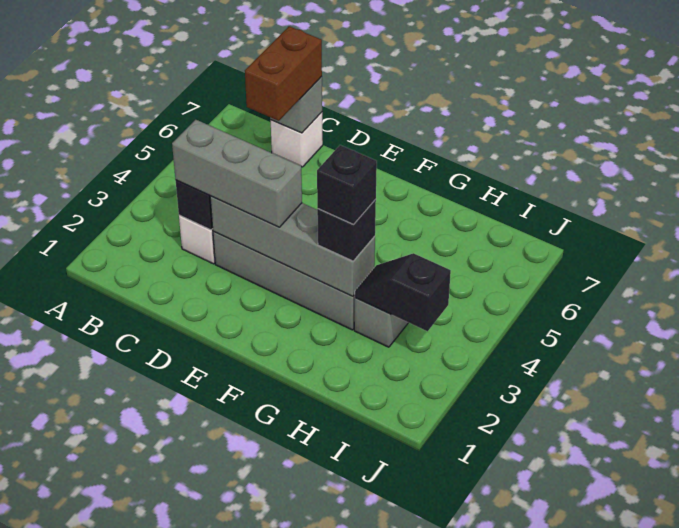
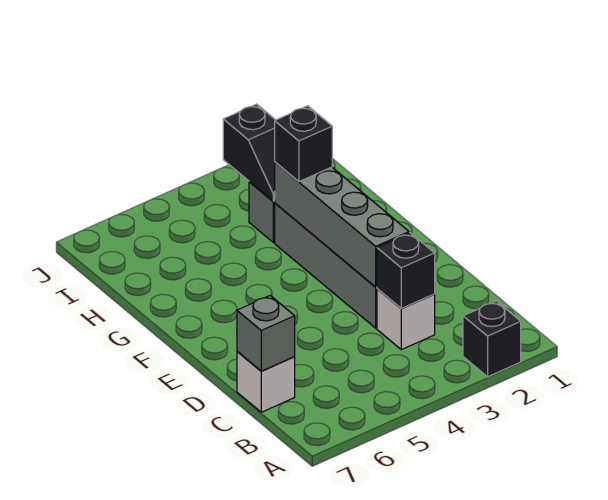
grey brick C3:E3 level 3 -> none
brown brick C6:C7 level 3 -> none
black brick G3 level 4 -> black brick A2 level 1

